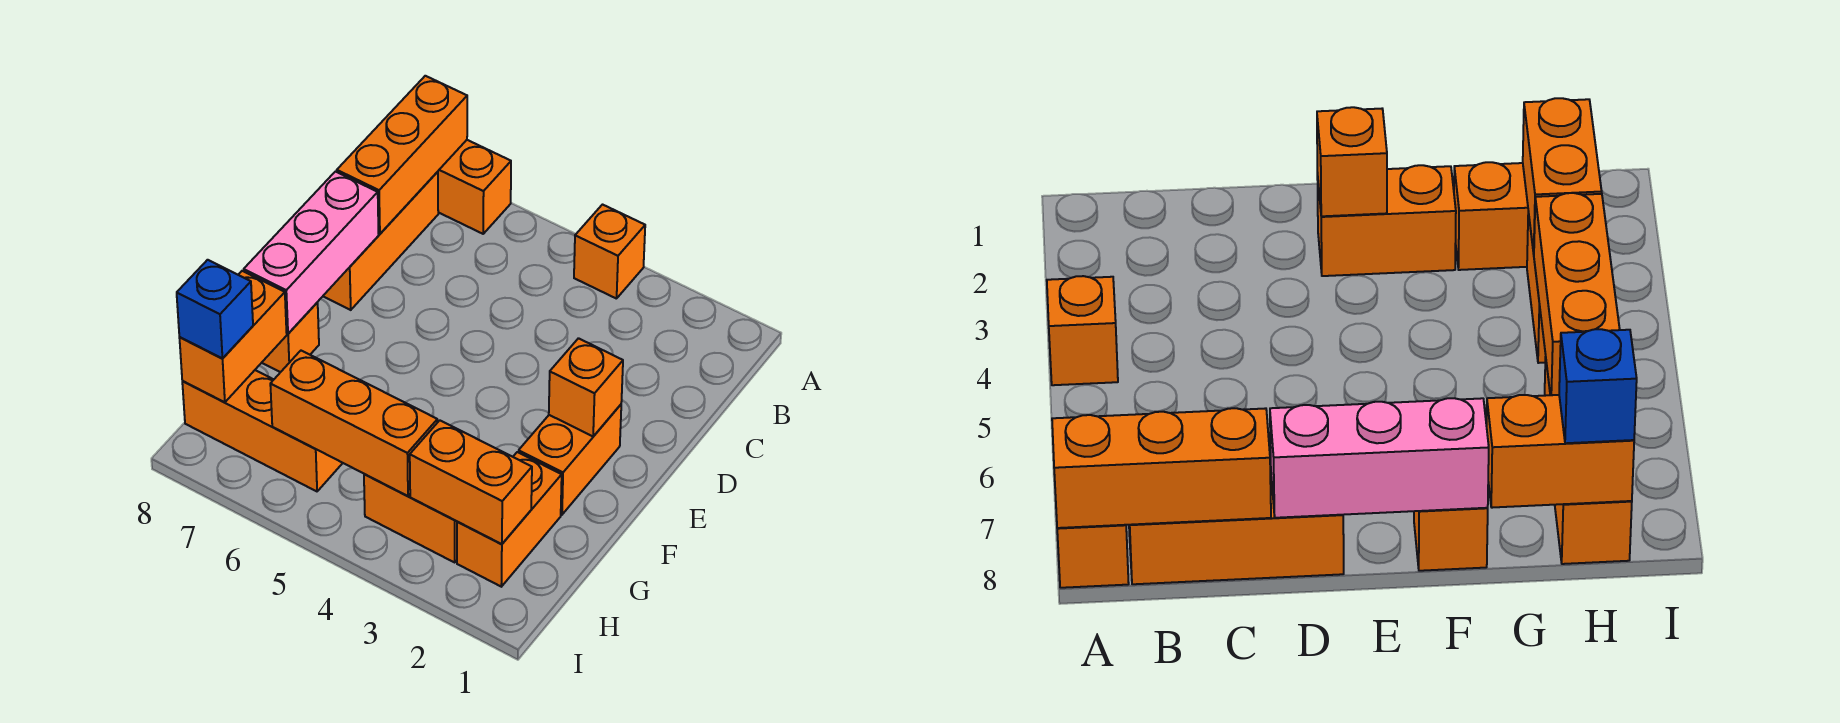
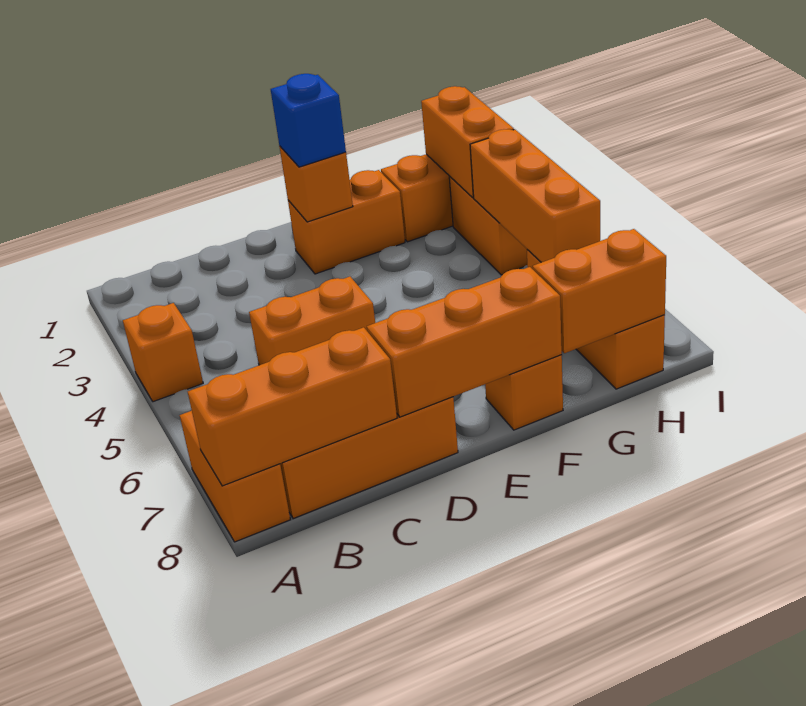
none -> orange brick C5:D5 level 1
pink brick D8:F8 level 2 -> orange brick D8:F8 level 2
blue brick H8 level 3 -> blue brick E2 level 3

